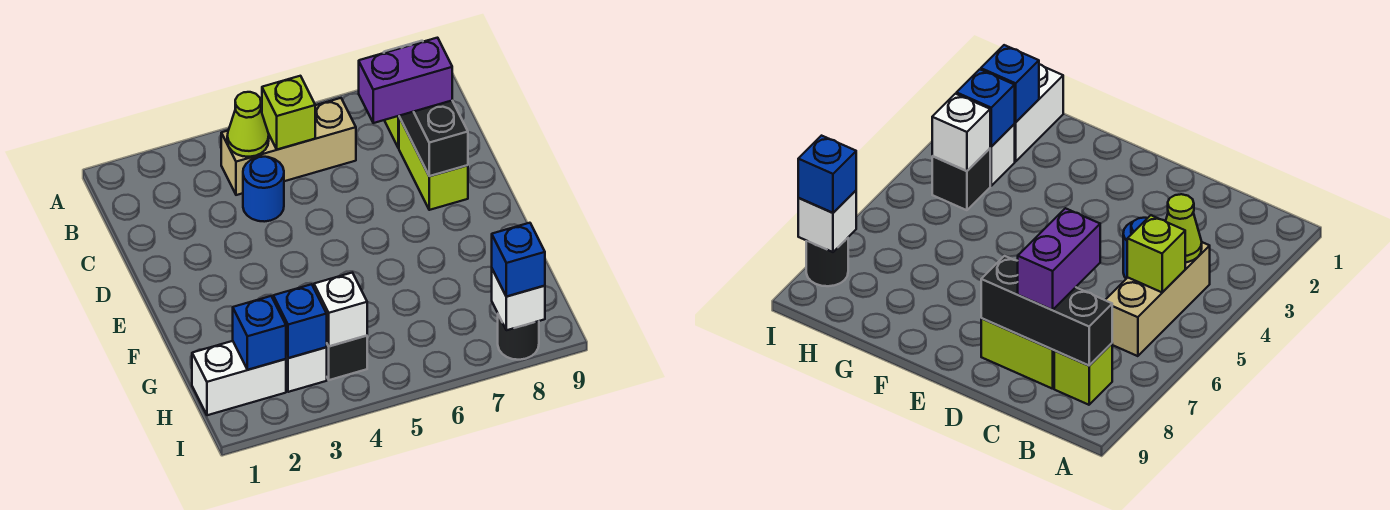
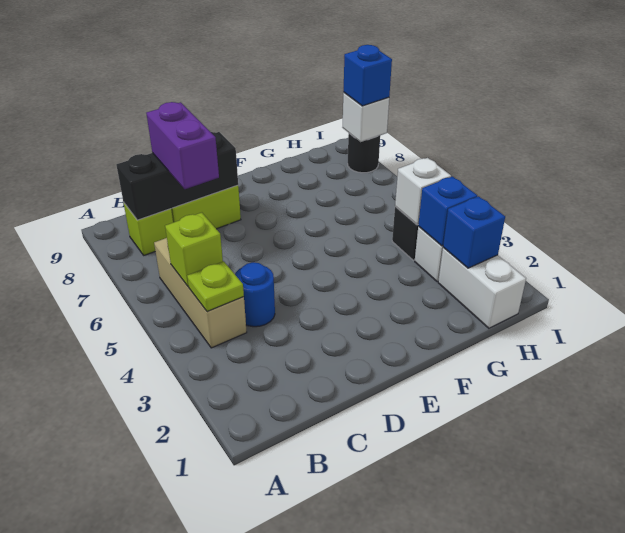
lime cone B4 level 2 -> lime plate B4 level 2

